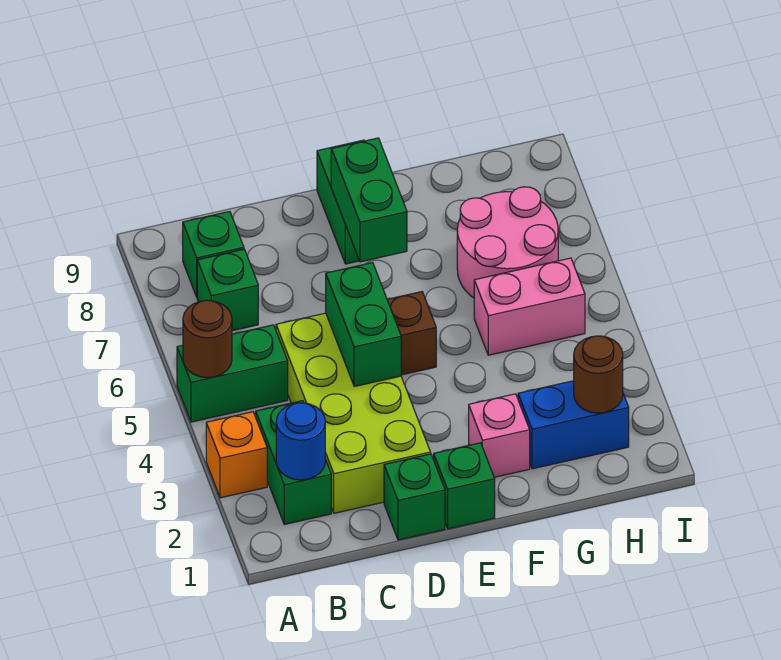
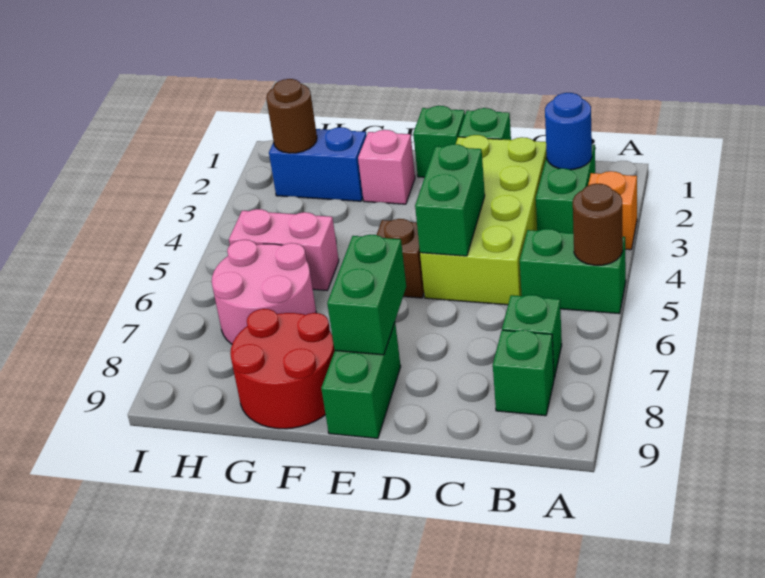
none -> red round brick F8:G9 level 1

